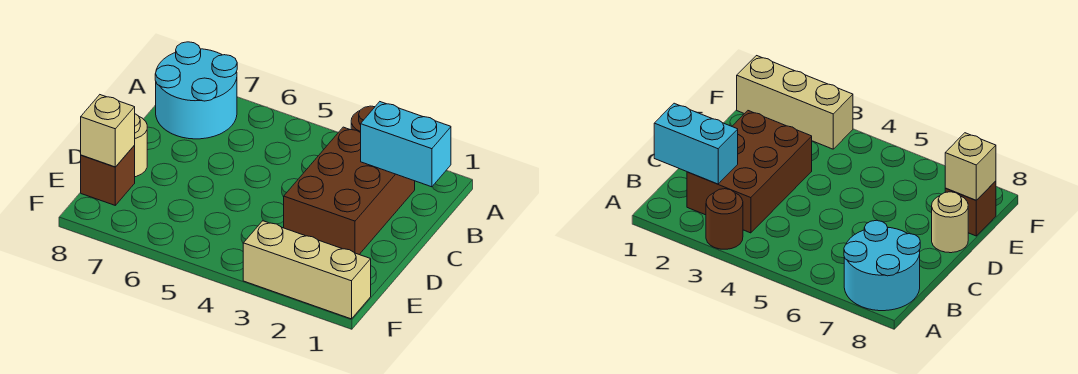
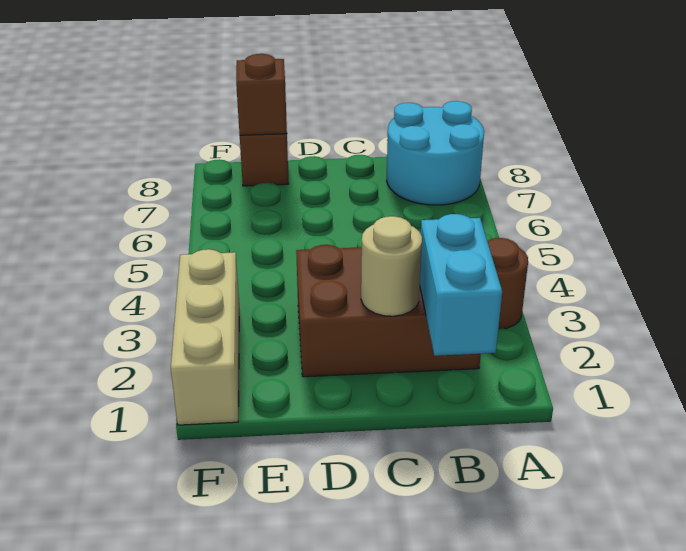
tan round brick D8 level 1 -> tan round brick C2 level 2
tan brick E8 level 2 -> brown brick E8 level 2

